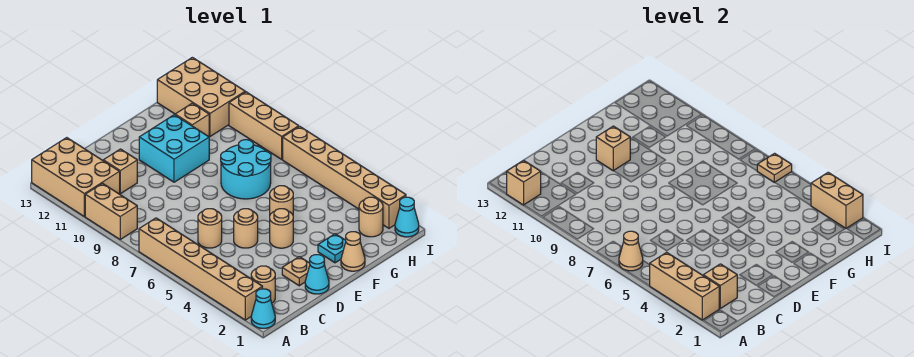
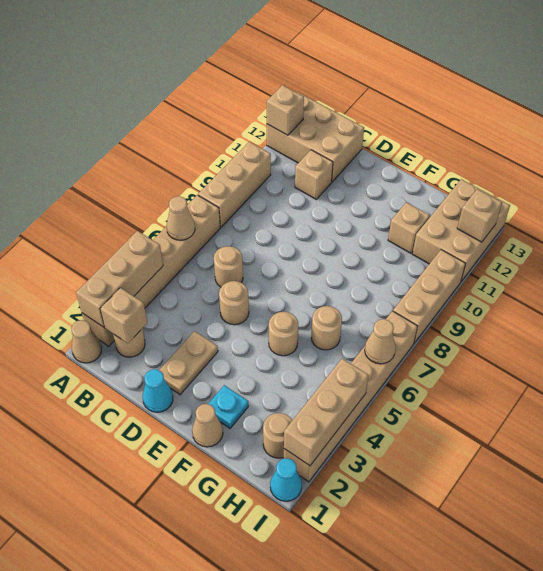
cyan cone A1 level 1 -> tan cone A1 level 1
tan brick A9:A10 level 1 -> tan brick A8:A10 level 1
tan brick A11:B13 level 1 -> tan brick A12:C13 level 1
tan plate D2 level 1 -> tan plate D2:D3 level 1
tan round brick E4 level 1 -> tan round brick G6 level 1
cyan brick E10:F11 level 1 -> none
tan brick E11 level 2 -> tan brick I12 level 2
cyan round brick F7:G8 level 1 -> none
tan brick I2:I3 level 2 -> tan brick I2:I4 level 2
tan plate I6 level 2 -> tan cone I6 level 2

